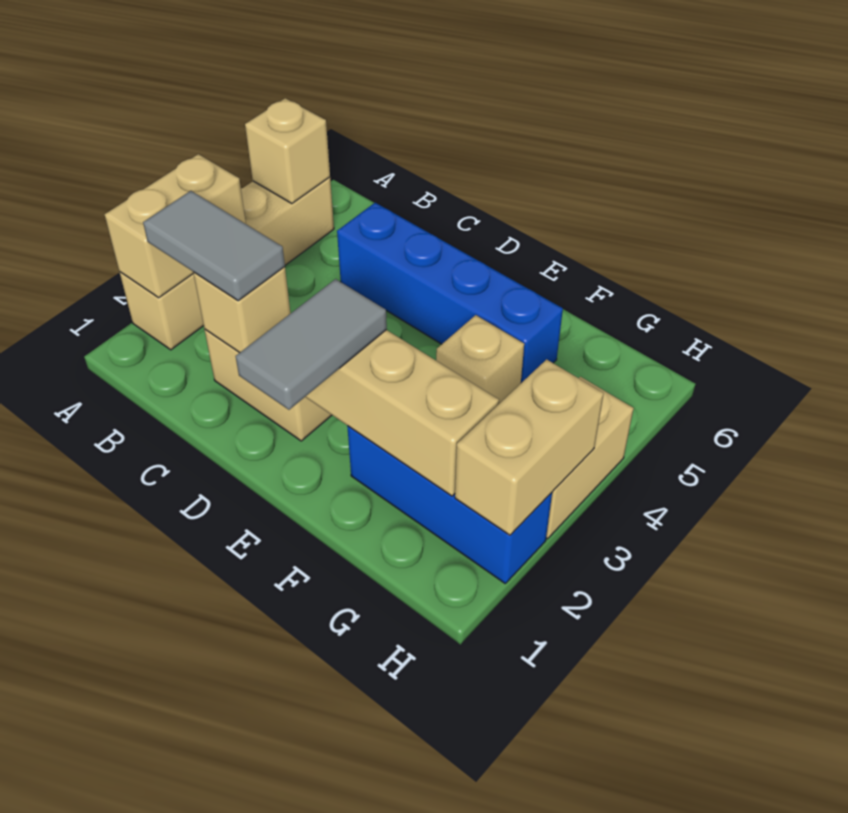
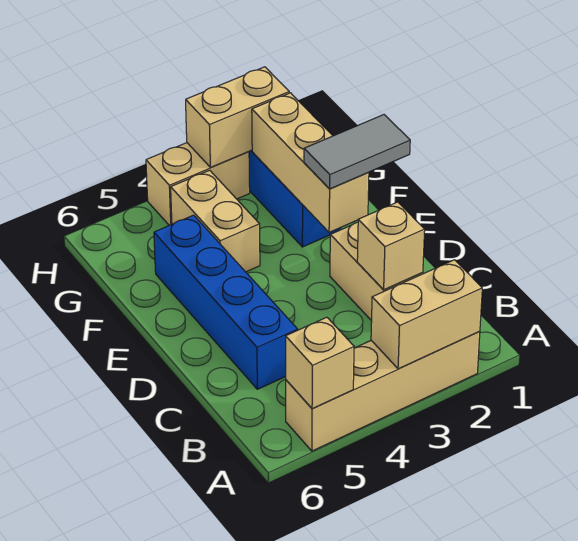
grey tile B2:C2 level 3 -> none
tan brick F4 level 1 -> tan brick F4:G4 level 1

